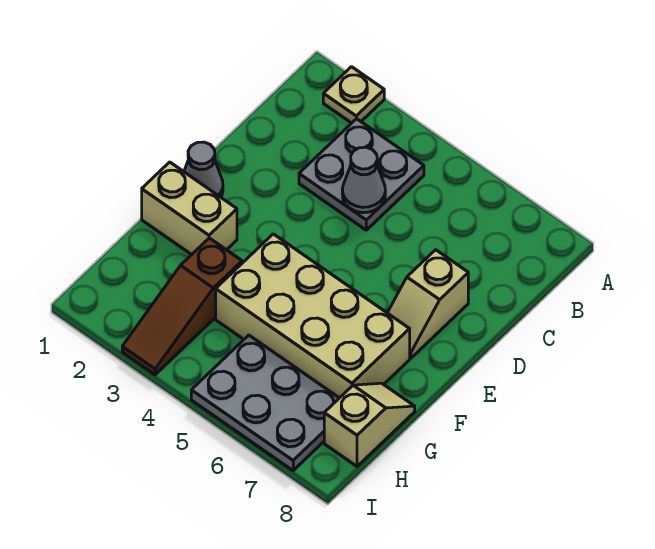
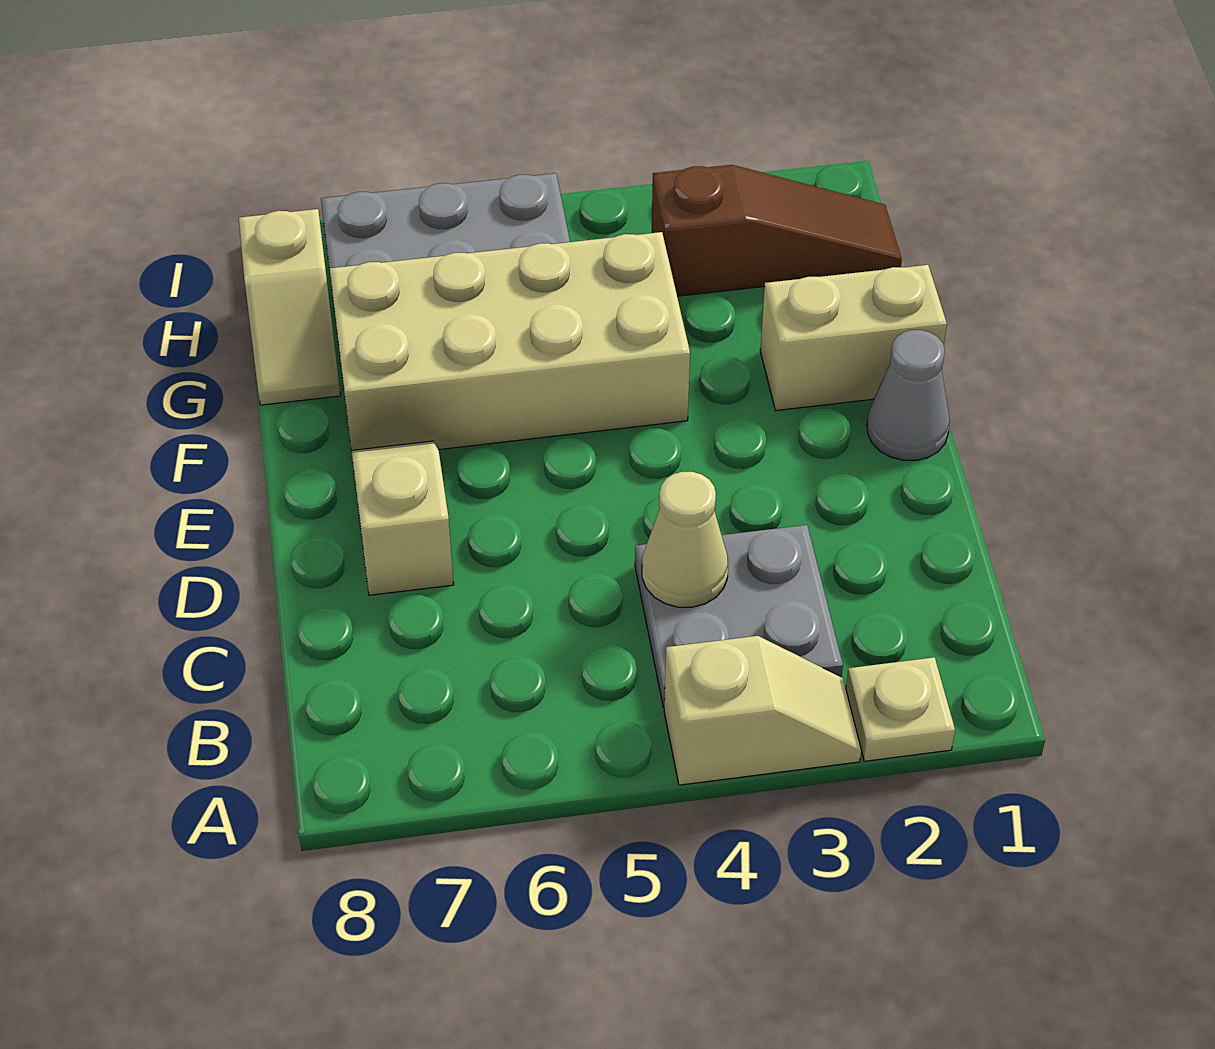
none -> tan slope A3:A4 level 1 top 4
grey cone C4 level 2 -> tan cone C4 level 2
brown slope G3:I3 level 1 top G -> brown slope H1:H3 level 1 top 3

